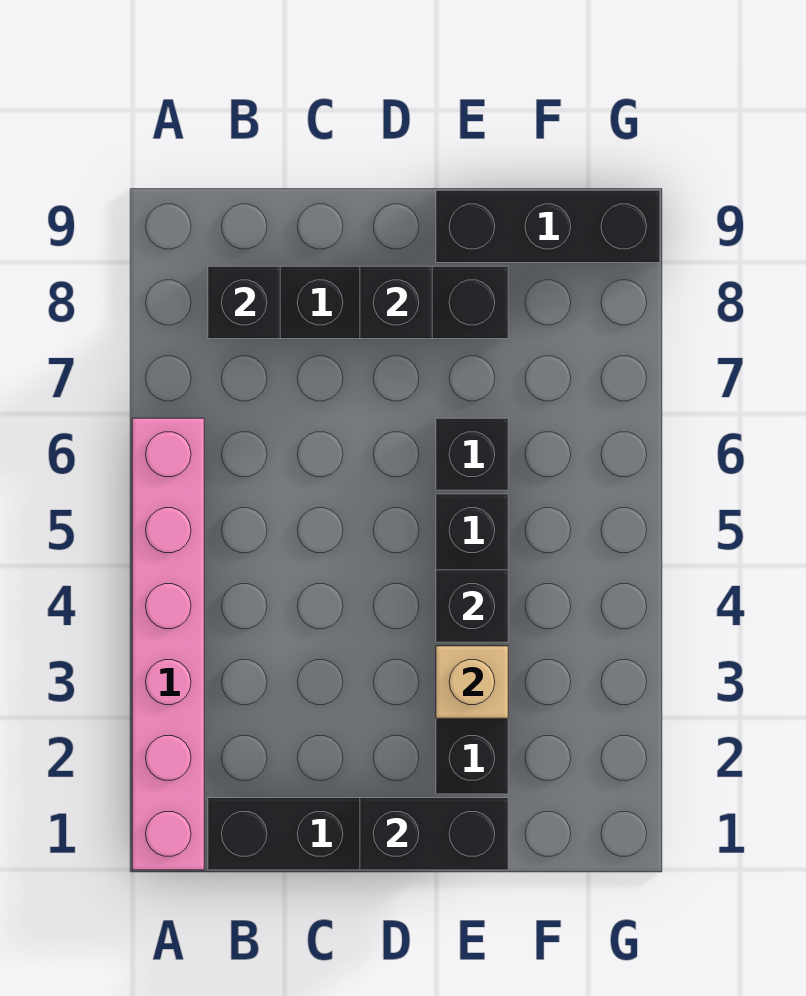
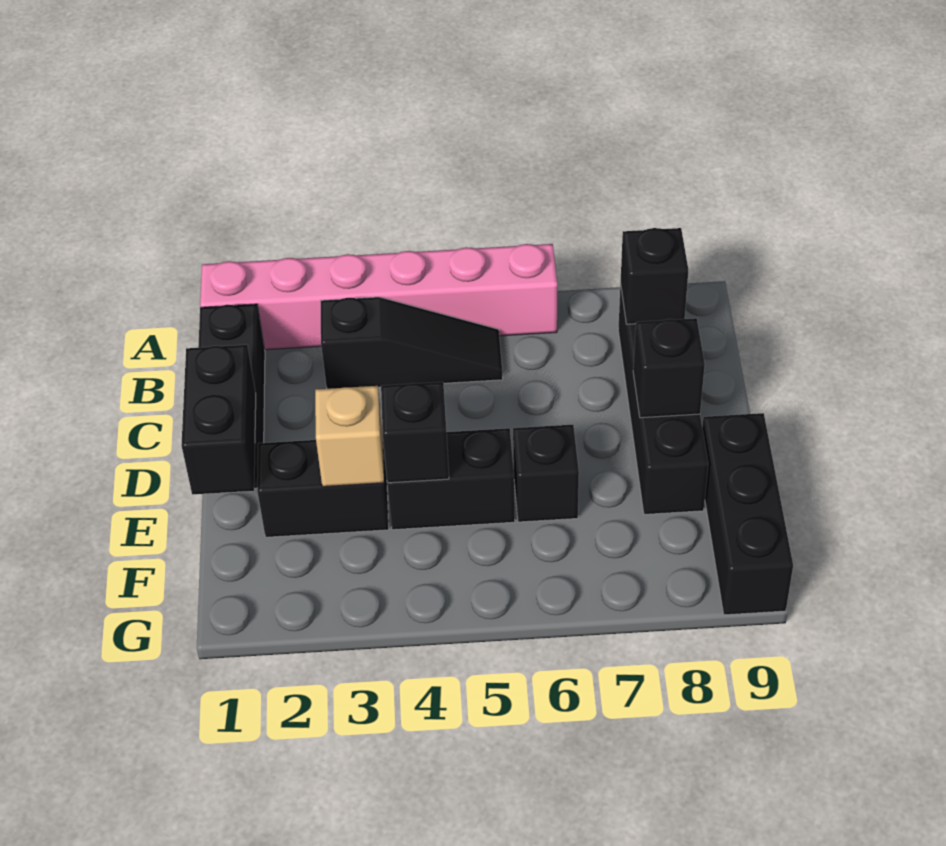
none -> black slope B3:B5 level 1 top 3

